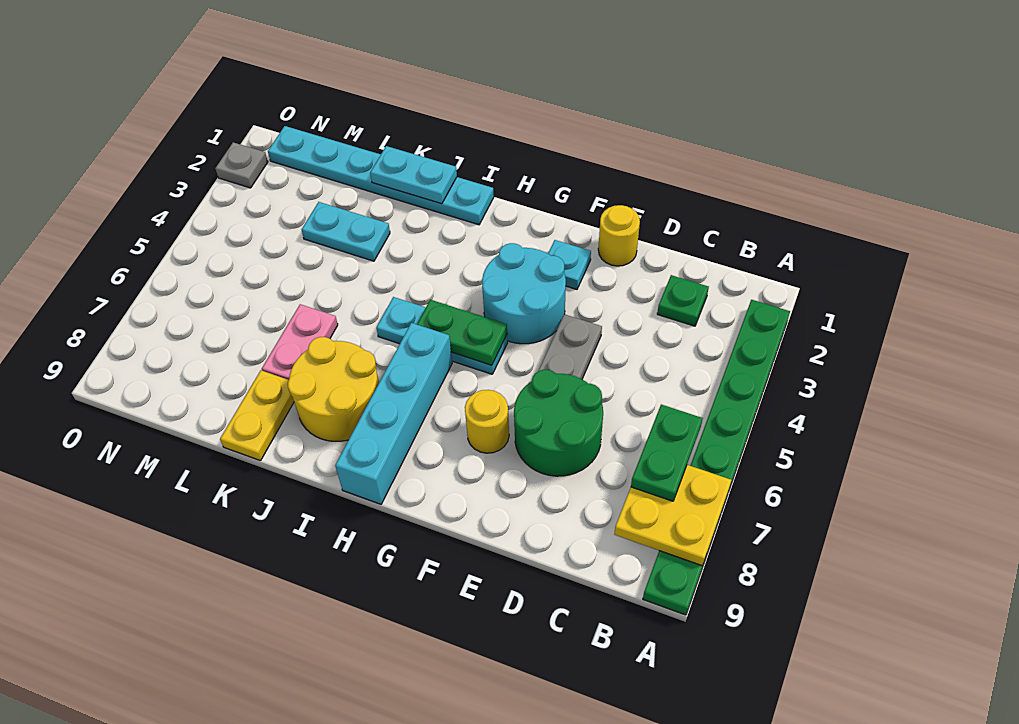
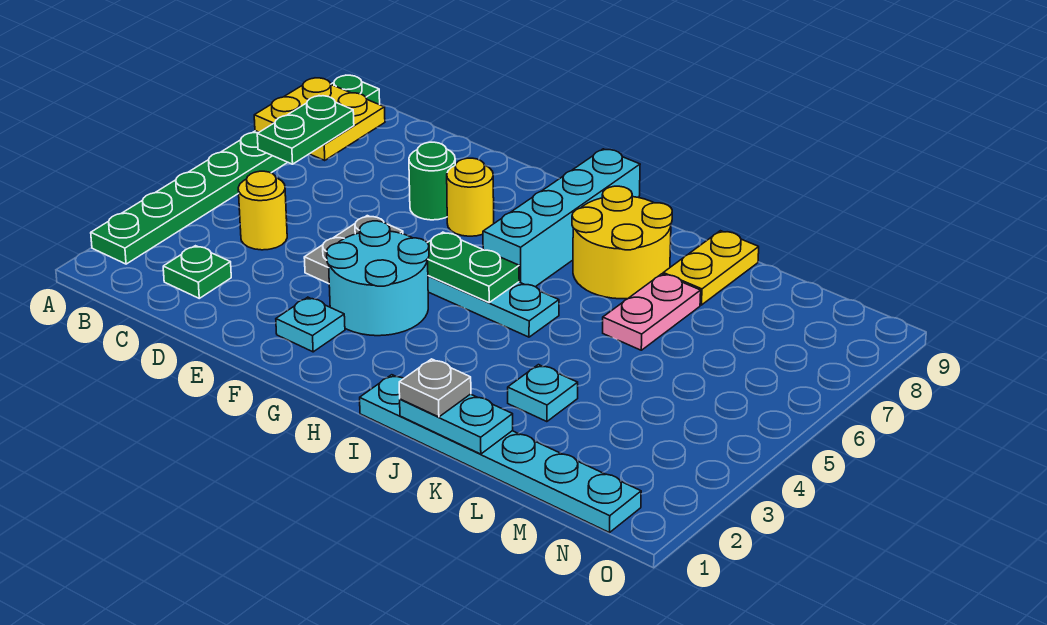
green round brick D6:E7 level 1 -> green round brick E7 level 1
yellow round brick E1 level 1 -> yellow round brick C4 level 1
cyan plate K3:L3 level 1 -> cyan plate K3 level 1
grey plate O2 level 1 -> grey plate J1 level 3

